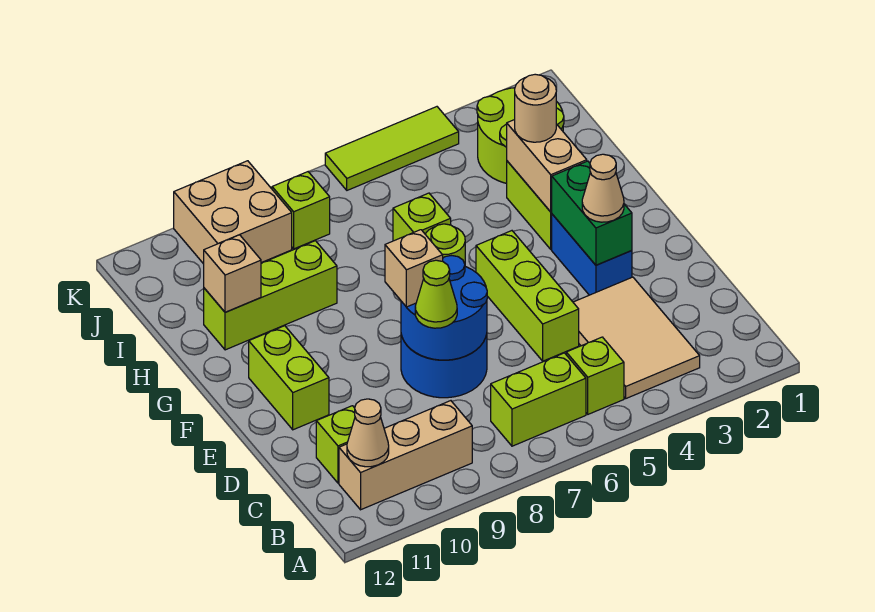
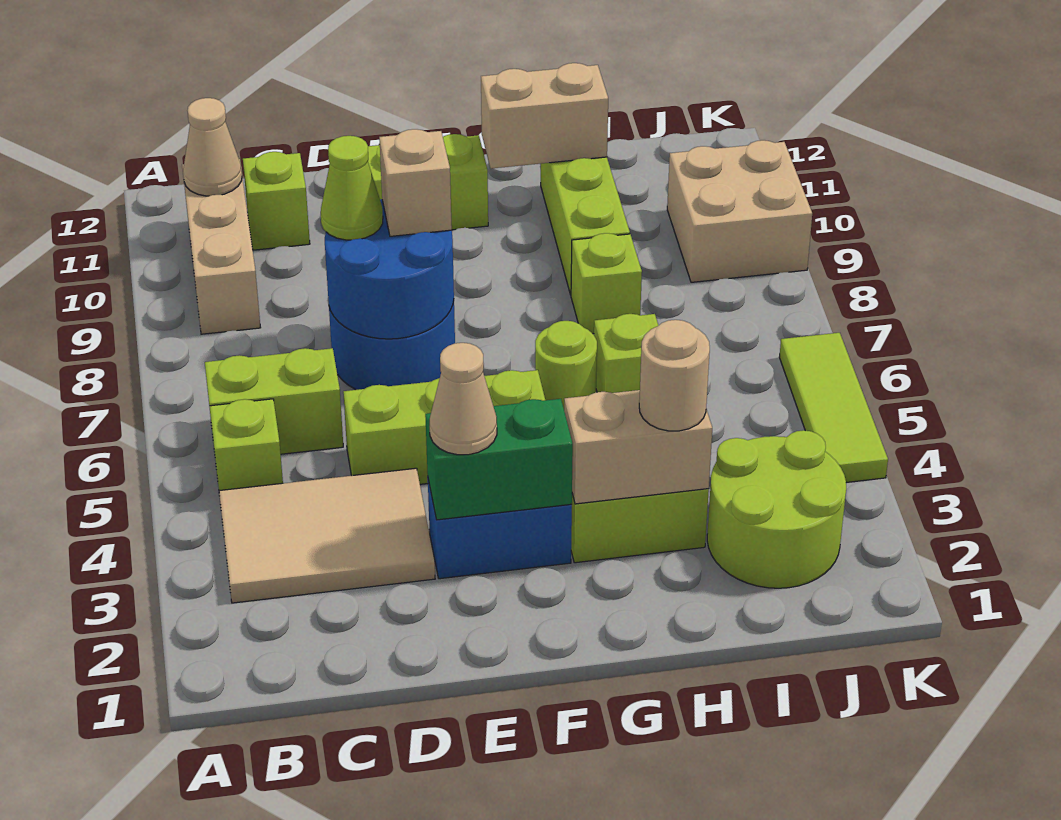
lime brick B6:B7 level 1 -> lime brick B6:C6 level 1
tan brick H11 level 2 -> tan brick G11:H11 level 2
lime brick J8 level 1 -> lime brick H8 level 1

